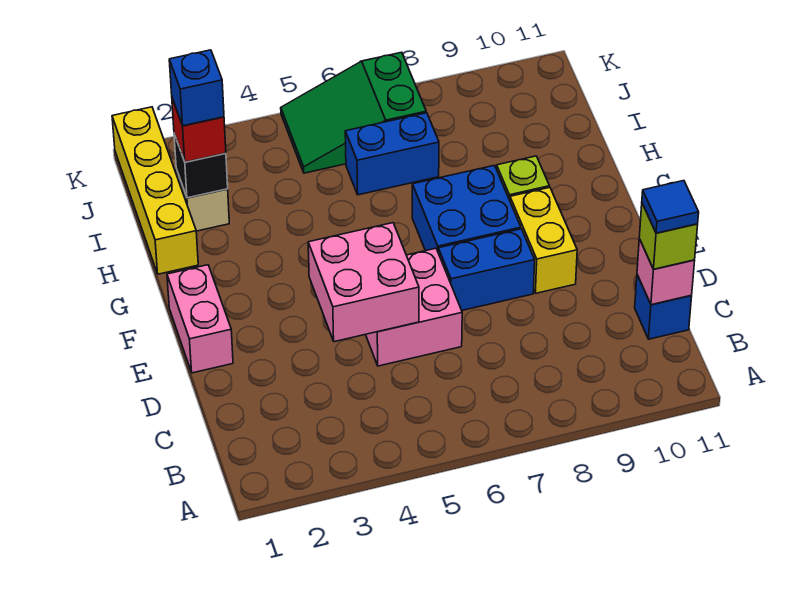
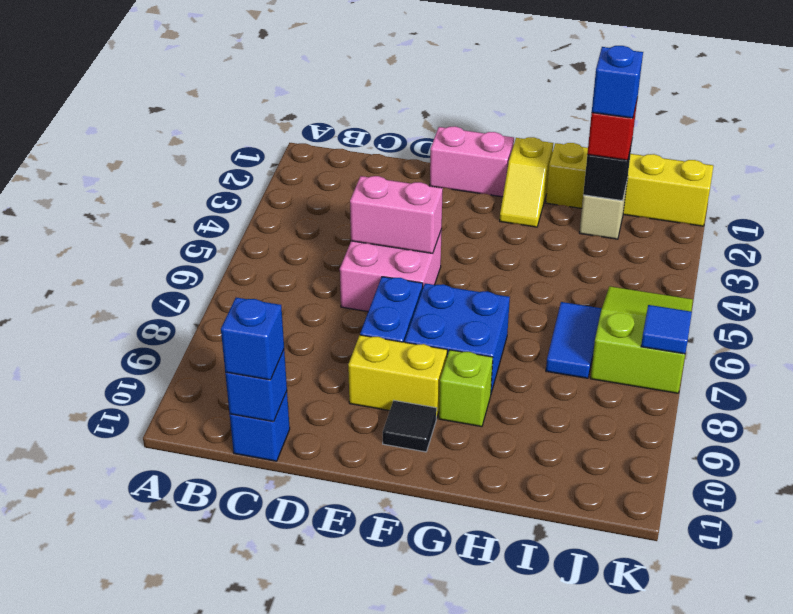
pink brick C11 level 2 -> blue brick C11 level 2
lime brick C11 level 3 -> blue brick C11 level 3
blue tile C11 level 4 -> blue tile K7 level 2
pink brick D4:E5 level 2 -> pink brick D5:E5 level 2
none -> black tile F10 level 1
none -> yellow slope G1:G2 level 1 top 1
blue brick I6:I7 level 1 -> blue tile I6:I7 level 1
green slope J5:K7 level 1 top 7 -> lime slope J5:K7 level 1 top 7

